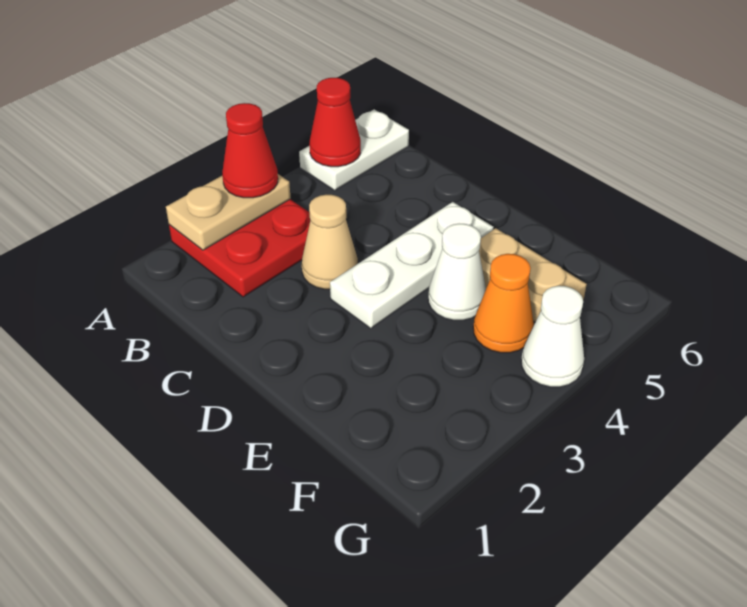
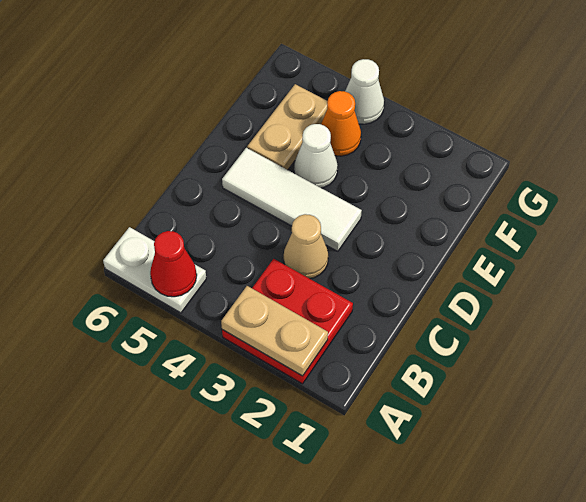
red cone A3 level 3 -> none
white plate D3:D5 level 1 -> white tile D3:D5 level 1

